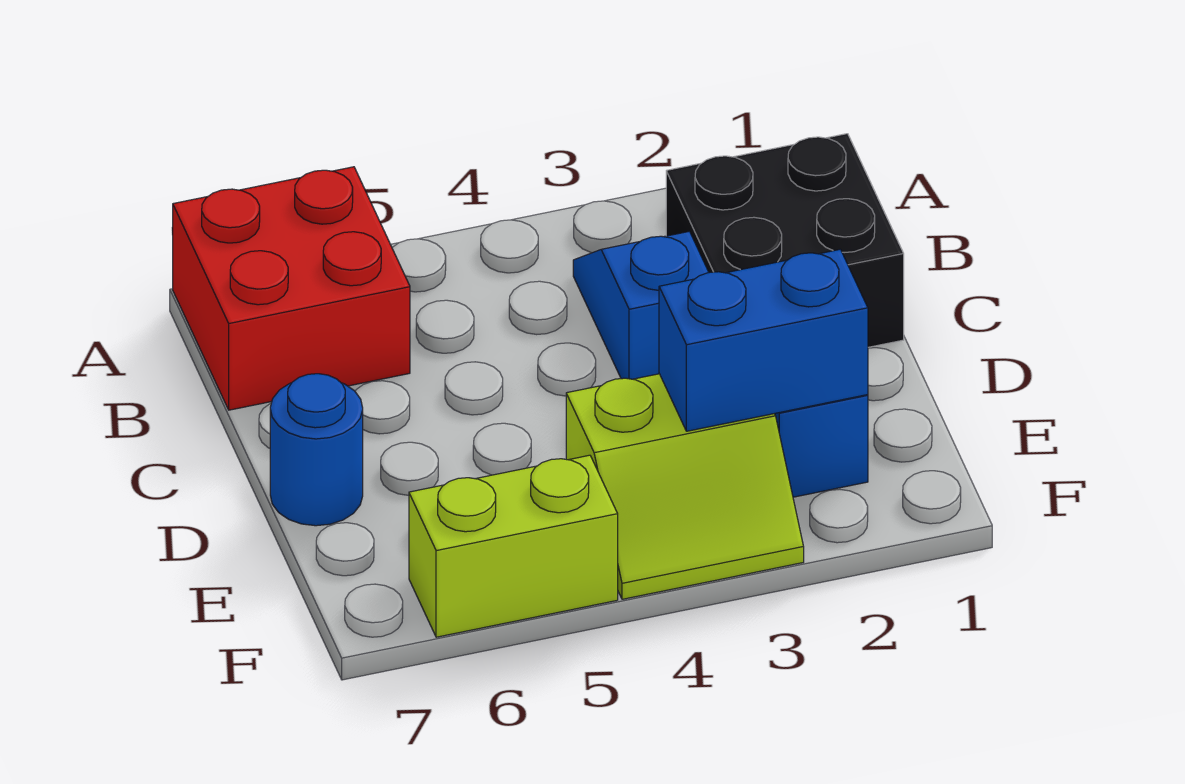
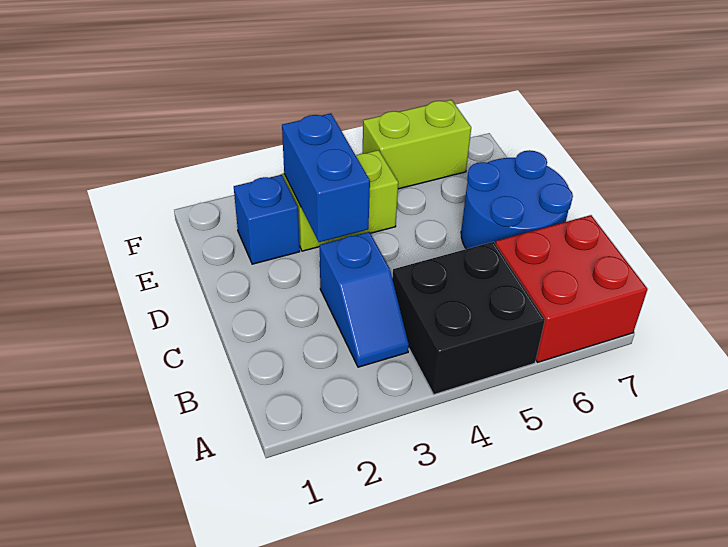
black brick B1:C2 level 1 -> black brick A4:B5 level 1
blue round brick D7 level 1 -> blue round brick C6:D7 level 1
blue brick E2:E3 level 2 -> blue brick D3:E3 level 2

